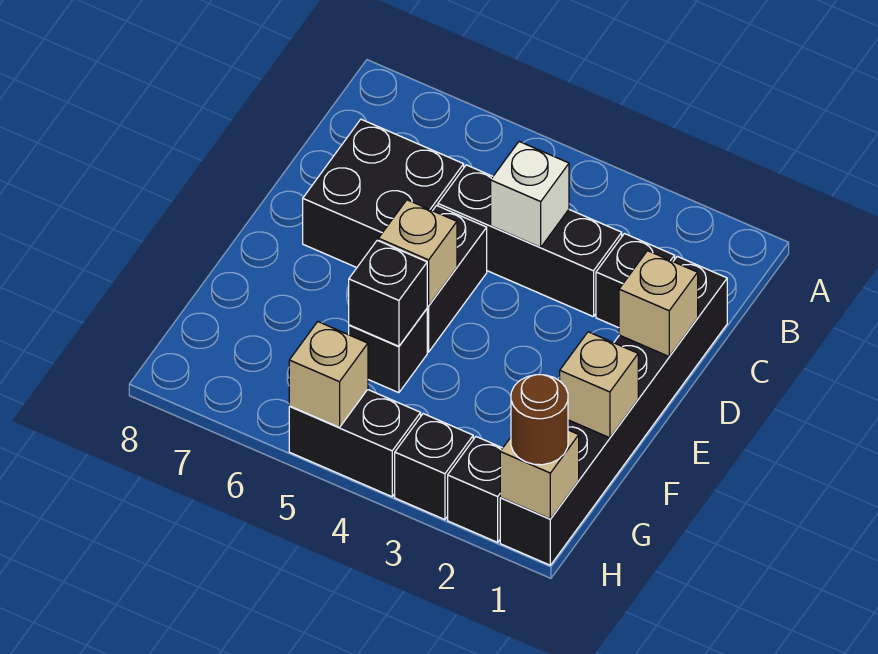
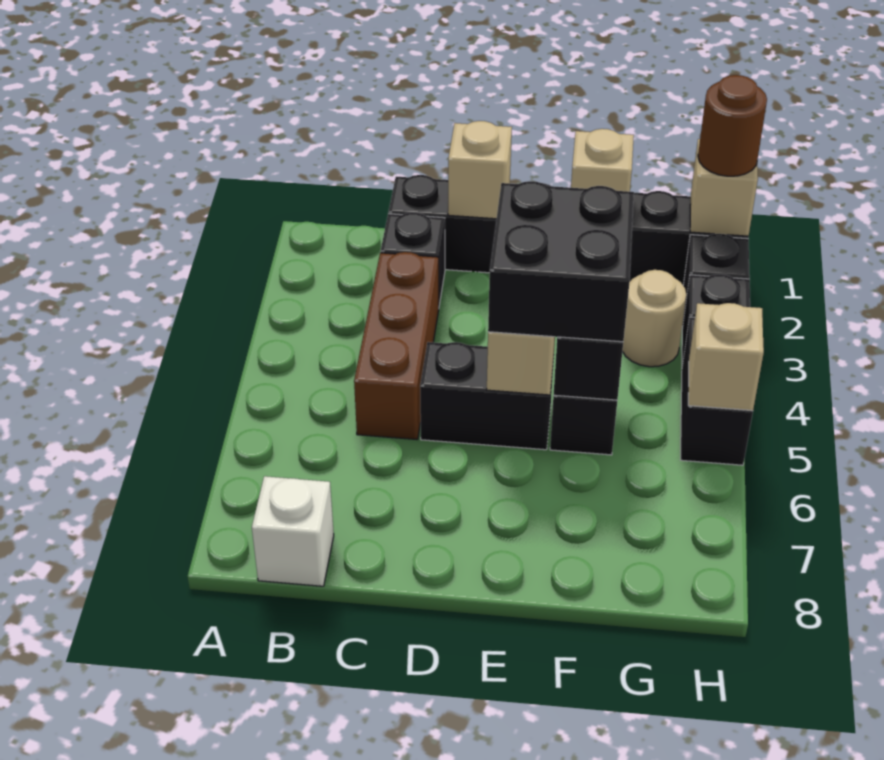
black brick C3:C5 level 1 -> brown brick C3:C5 level 1
white brick C4 level 2 -> white brick B8 level 1
black brick C6:D7 level 1 -> black brick E4:F5 level 3
none -> tan round brick G3 level 1

